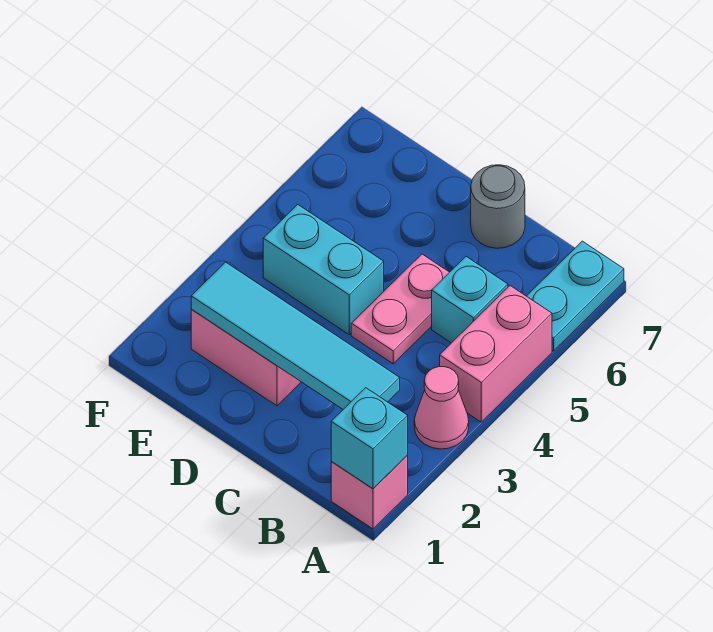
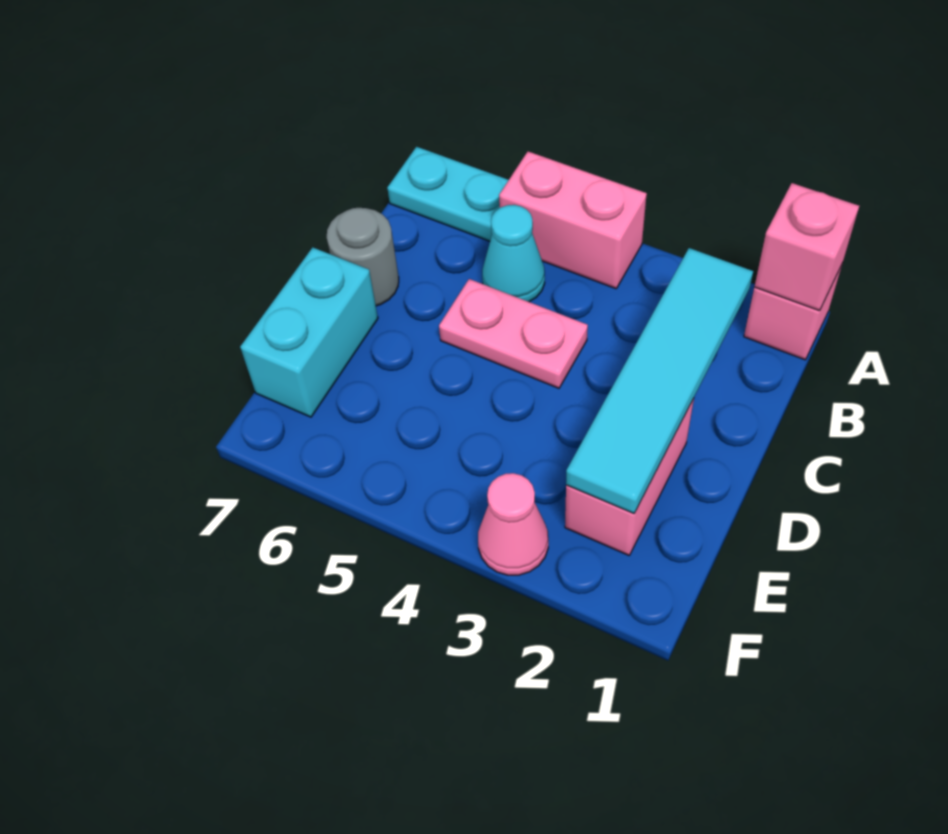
cyan brick A1 level 2 -> pink brick A1 level 2
pink cone A3 level 1 -> pink cone F3 level 1
cyan brick B5 level 1 -> cyan cone B5 level 1
cyan brick D4:E4 level 1 -> cyan brick D7:E7 level 1

